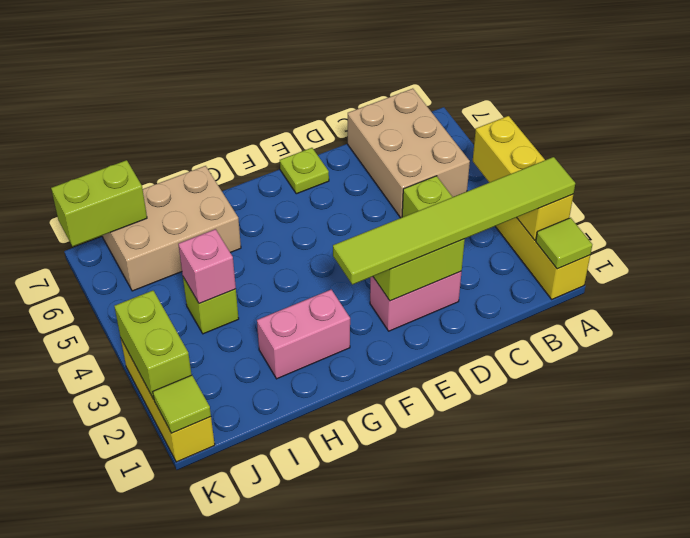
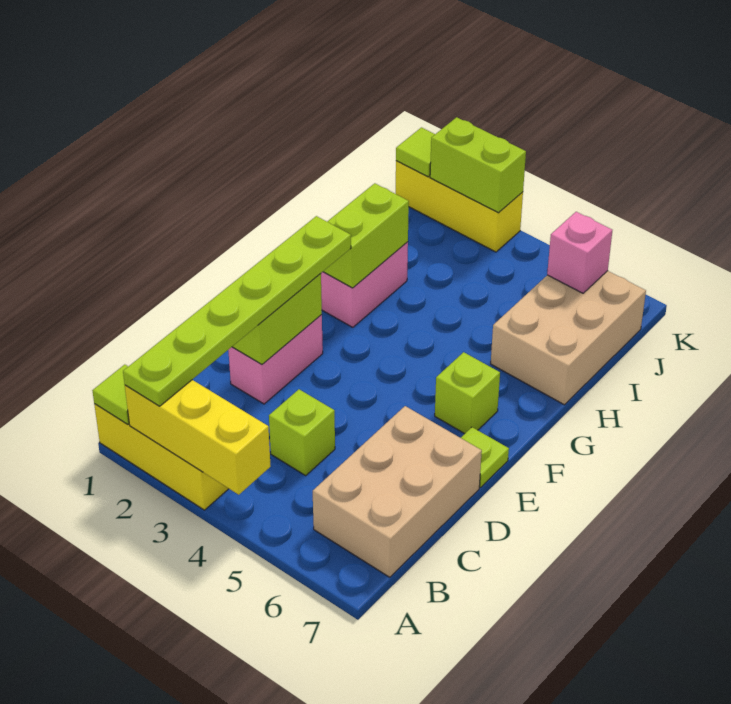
lime tile A2:F2 level 3 -> lime plate A2:F2 level 3
tan brick B5:C7 level 1 -> tan brick B6:D7 level 1
lime brick I4 level 1 -> lime brick F6 level 1
pink brick I4 level 2 -> pink brick J6 level 2
lime brick J7:K7 level 2 -> lime brick G2:H2 level 2

